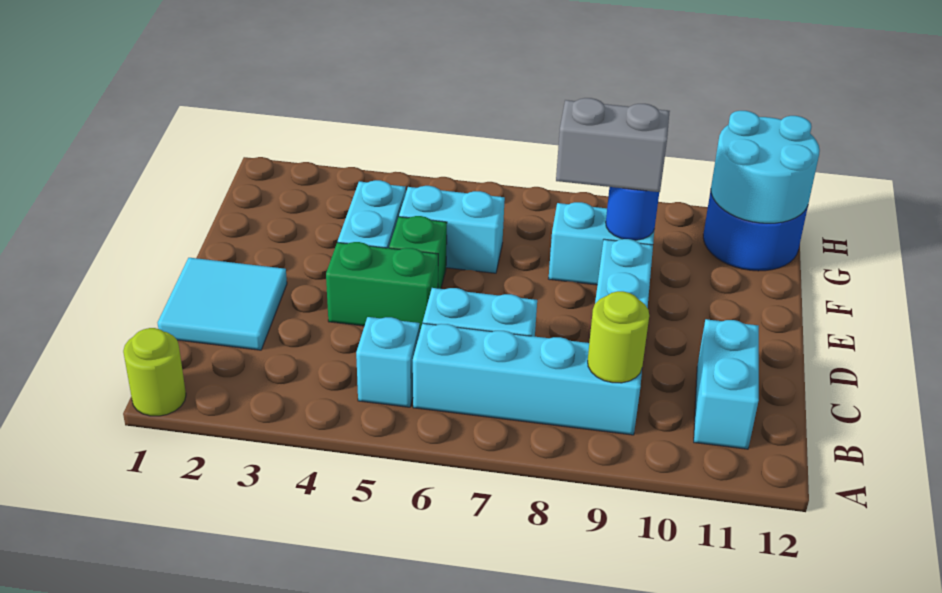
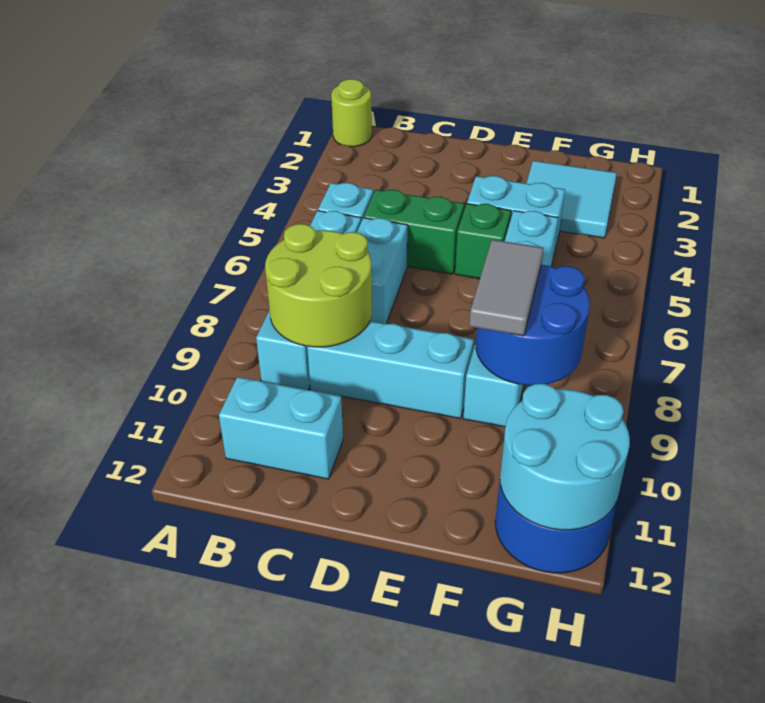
lime round brick B9 level 2 -> lime round brick B8:C9 level 2
cyan tile C1:D2 level 1 -> cyan tile F2:G3 level 1
green brick D4:D5 level 1 -> green brick C5:D5 level 1
grey brick F8:F9 level 3 -> grey tile F8:F9 level 3
blue round brick F9 level 2 -> blue round brick F8:G9 level 2

